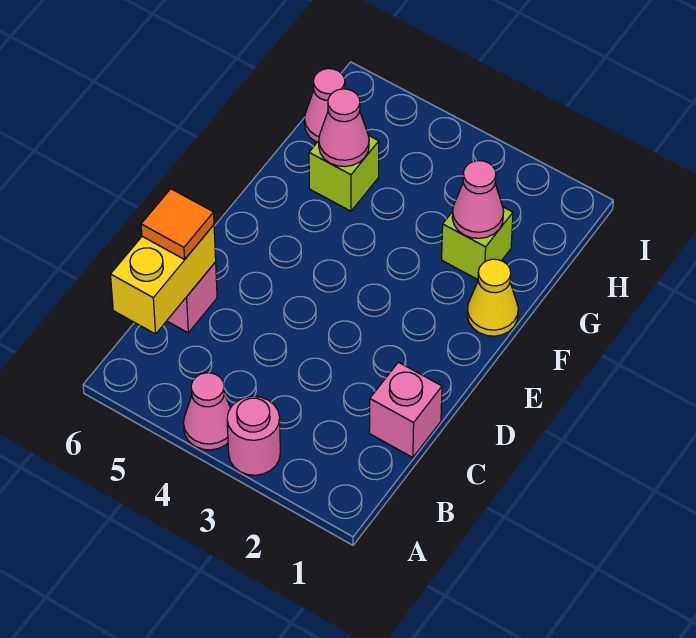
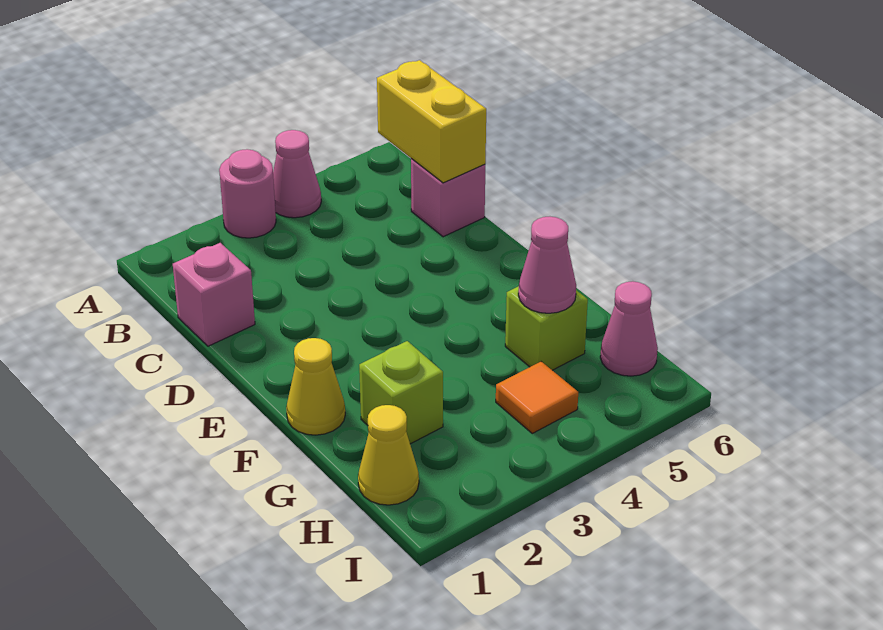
orange tile C6 level 3 -> orange tile H4 level 1
pink cone G2 level 2 -> none
none -> yellow cone H1 level 1

